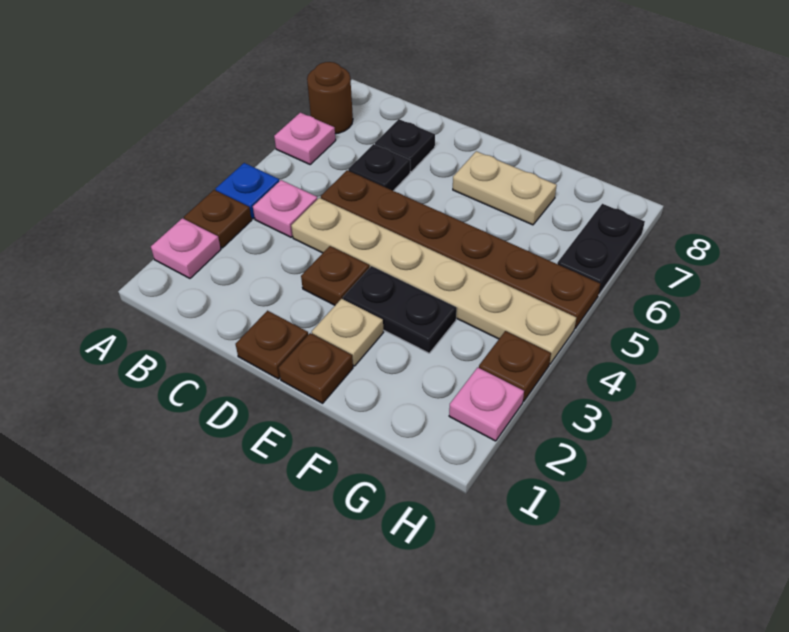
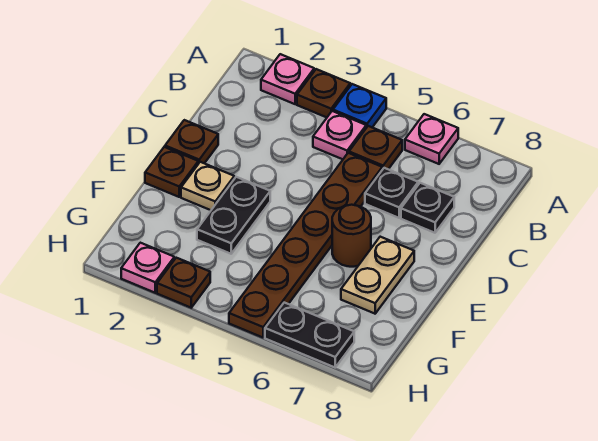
brown round brick A7 level 1 -> brown round brick E6 level 1
tan plate C4:H4 level 1 -> none
brown plate D3 level 1 -> brown plate B5 level 1

